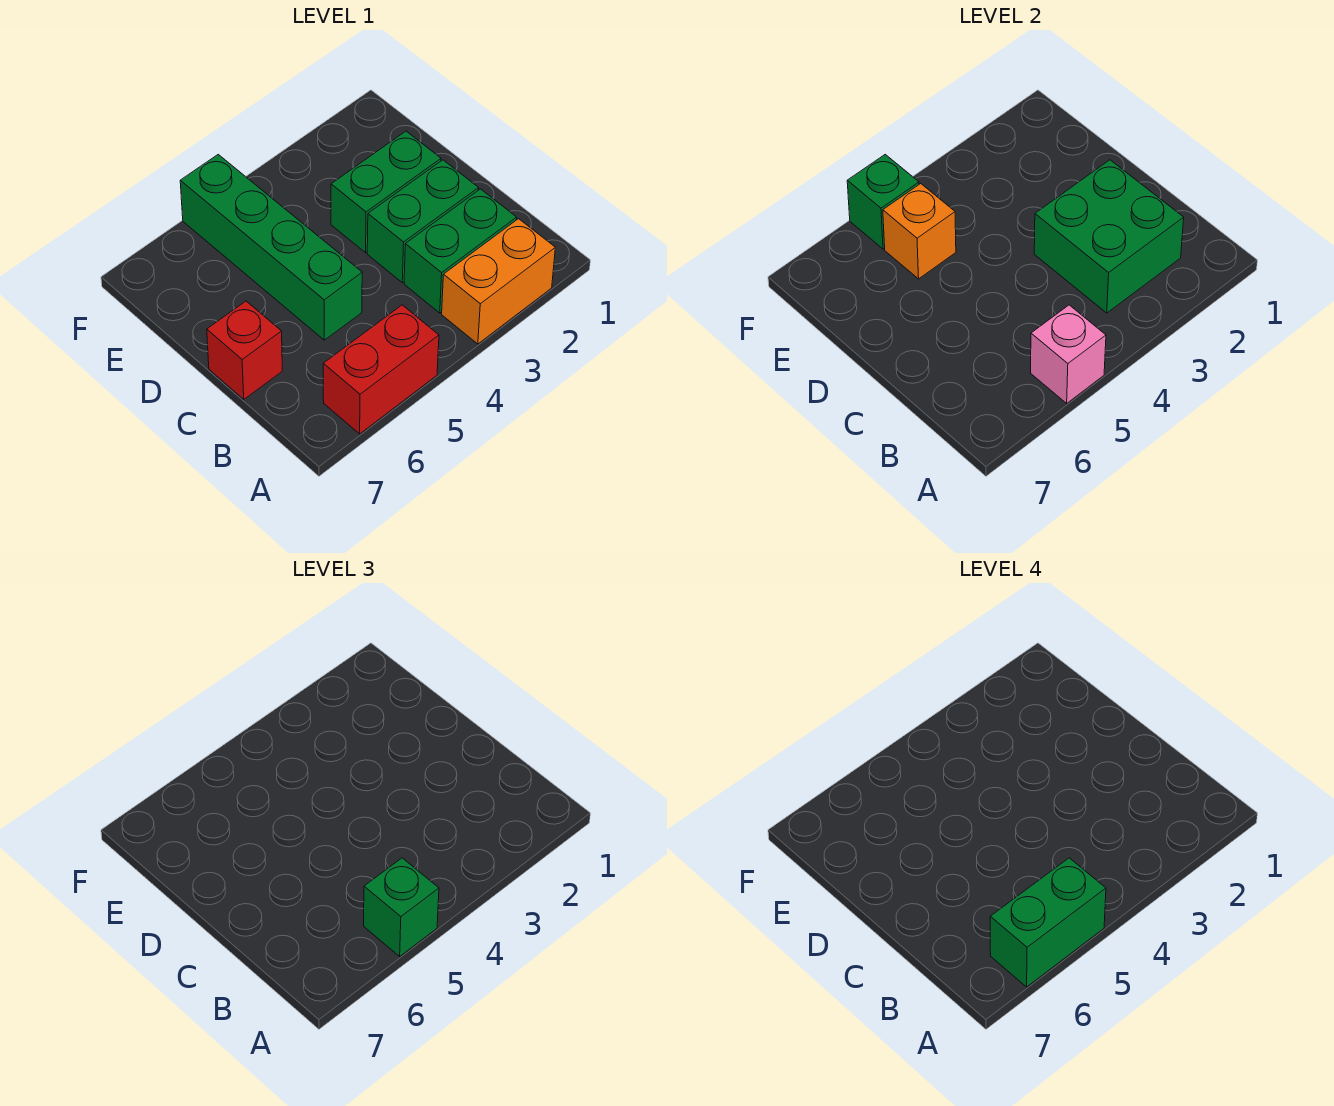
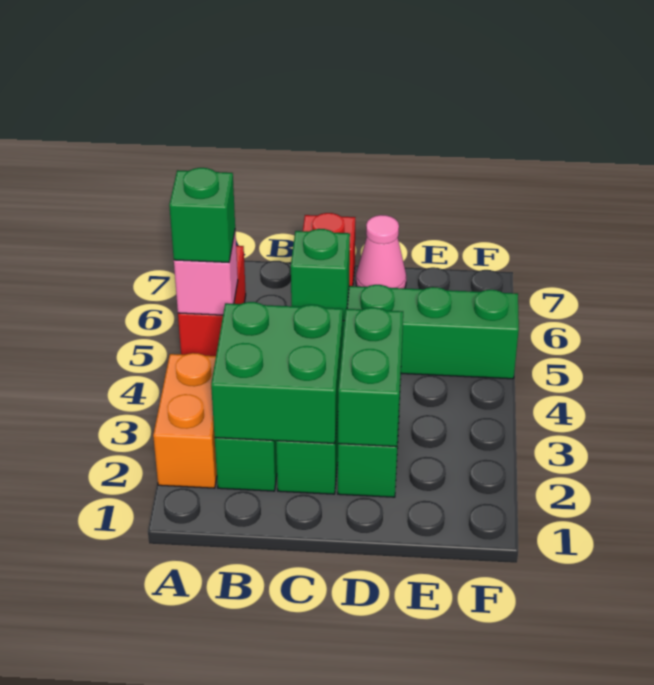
green brick A5:A6 level 4 -> green brick D2:D3 level 2
none -> pink cone D7 level 1
orange brick E5 level 2 -> none
green brick F5 level 2 -> green brick C5 level 2

